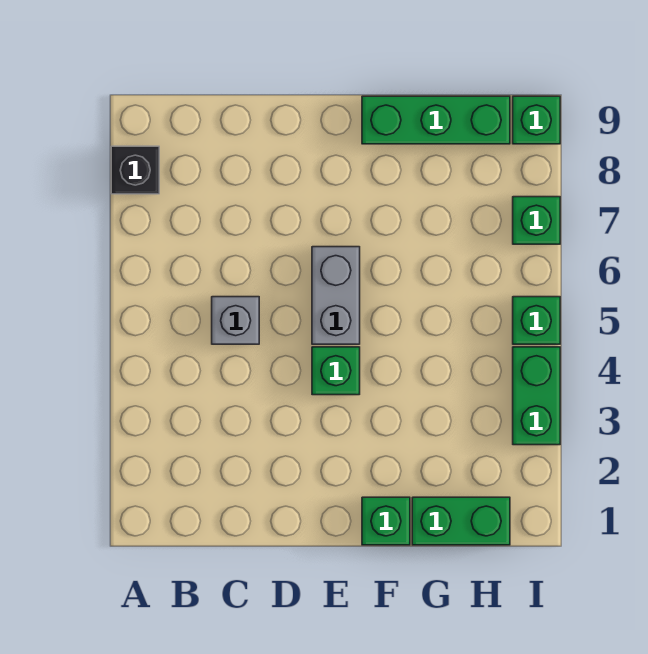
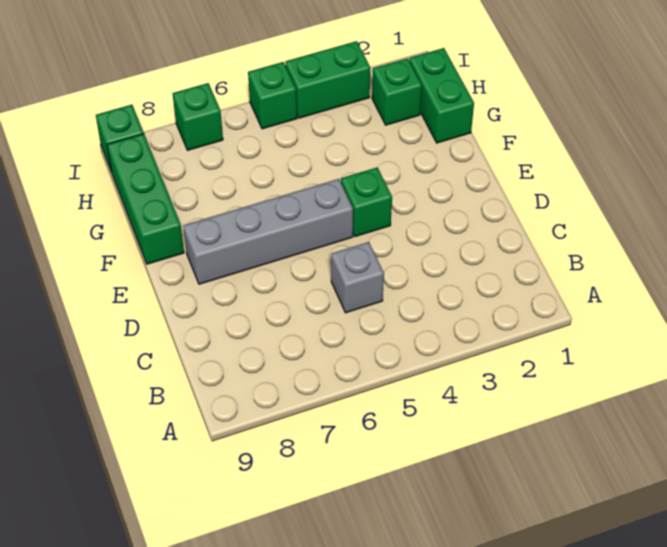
black brick A8 level 1 -> none
grey brick E5:E6 level 1 -> grey brick E5:E8 level 1
green brick F1 level 1 -> green brick H2 level 1

